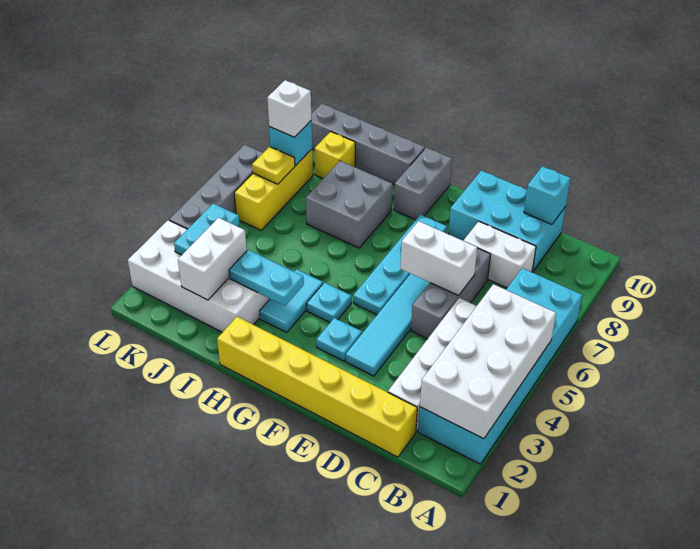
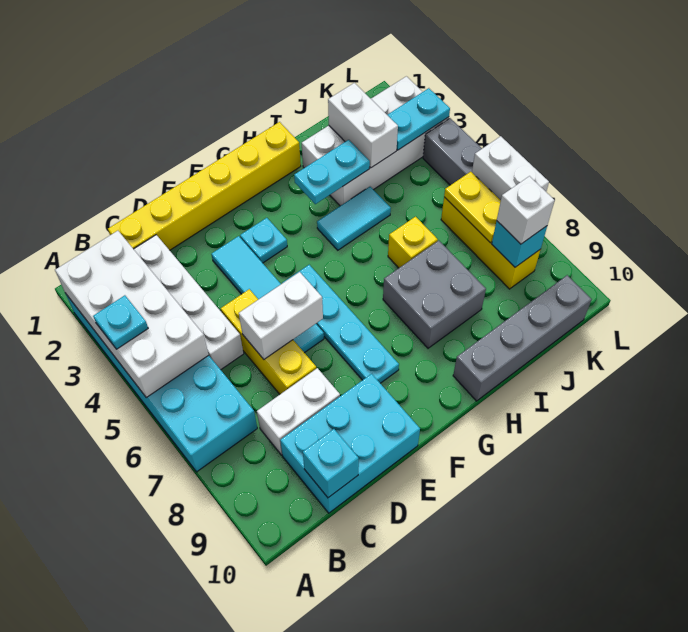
grey brick D5:D7 level 1 -> yellow brick D5:D7 level 1
cyan plate G4 level 1 -> cyan plate A4 level 3
grey brick G9:G10 level 1 -> none
cyan tile H3:H4 level 1 -> cyan tile H4:I4 level 1
yellow brick J9 level 1 -> yellow brick I6 level 1
cyan plate K3:K4 level 2 -> cyan plate K3:L3 level 2
yellow plate K7 level 2 -> yellow plate K6:K7 level 2
none -> white brick L6:L7 level 2

